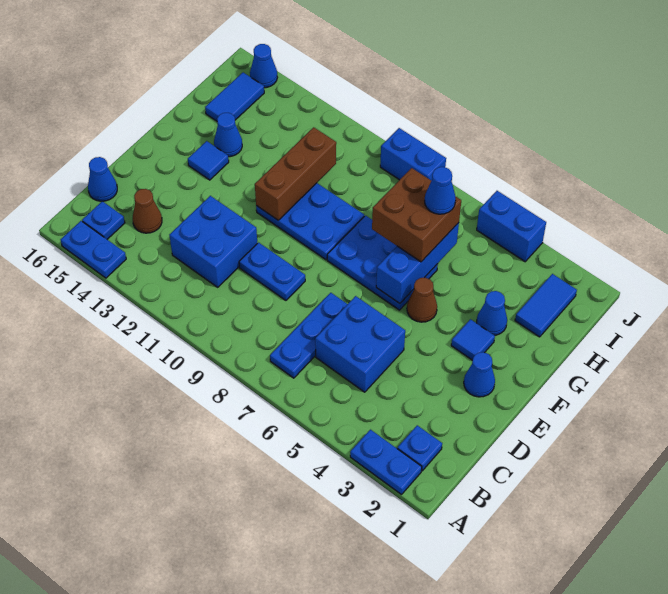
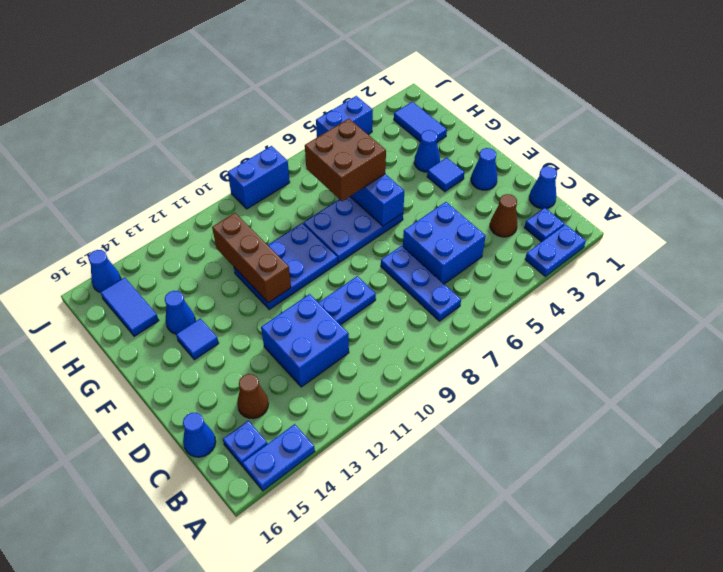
brown cone F5 level 1 -> brown cone C3 level 1
blue cone H6 level 4 -> blue cone C1 level 1

